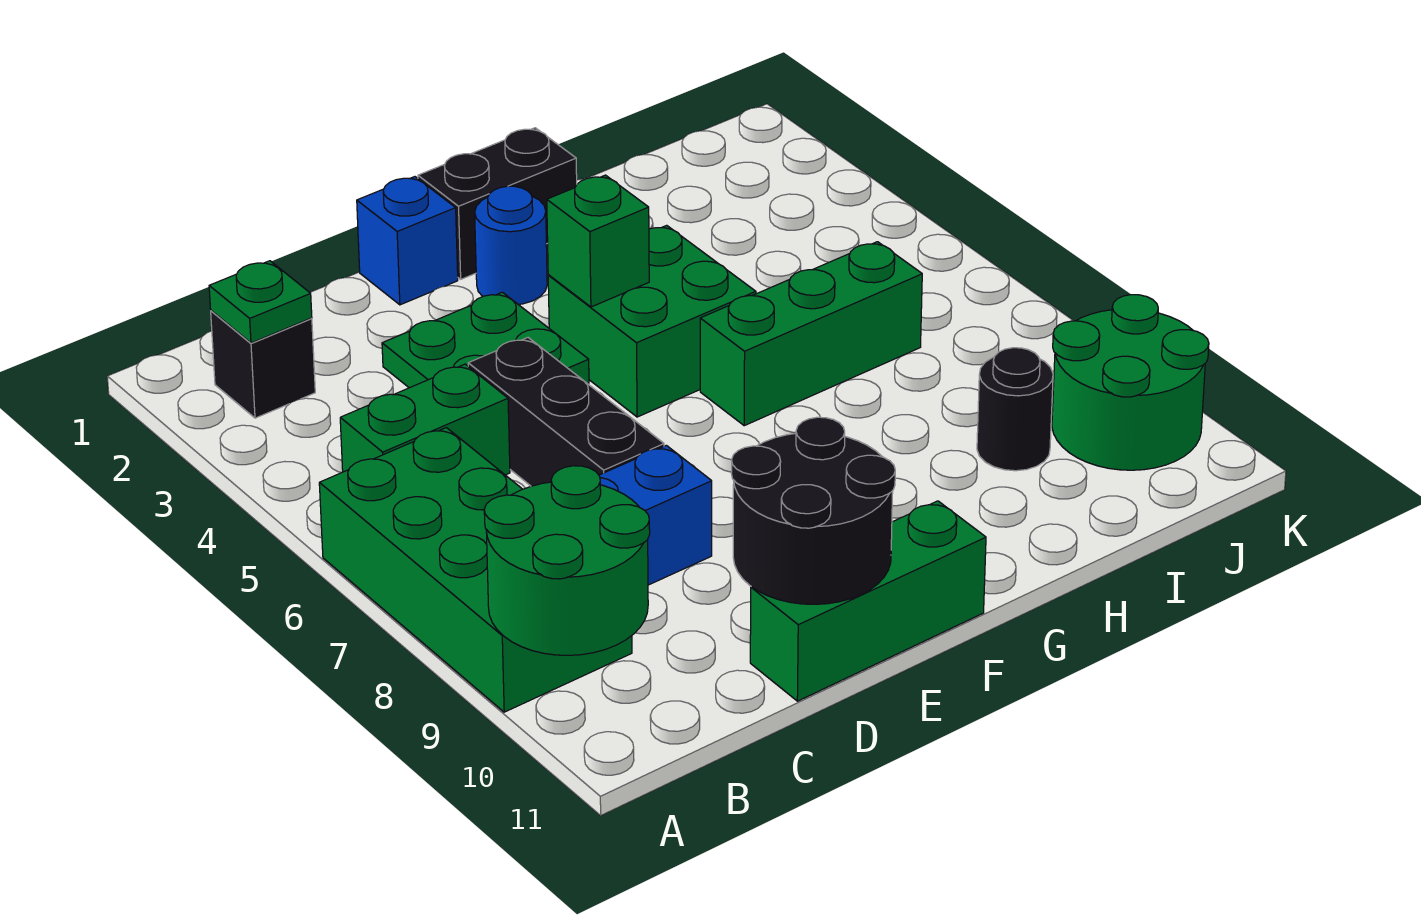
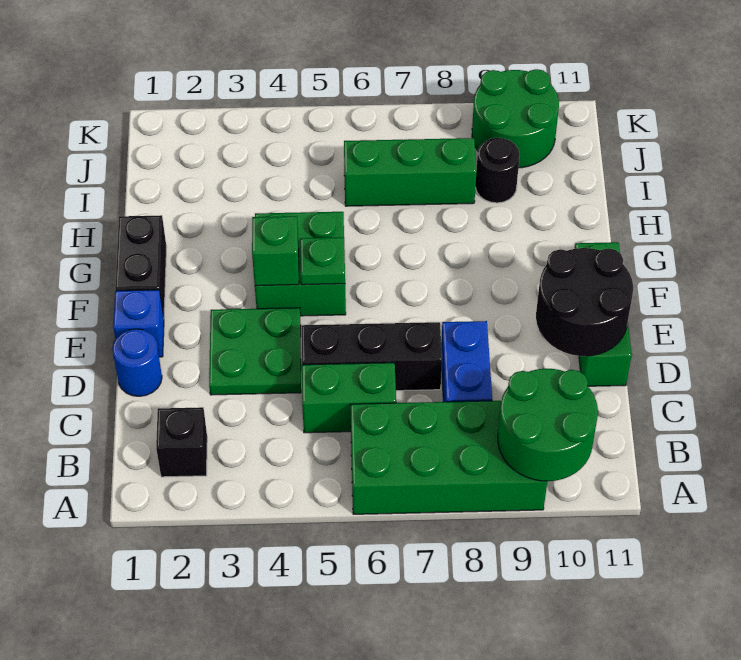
green plate B2 level 2 -> green plate F5 level 2
green brick B5:C5 level 1 -> green brick C5:C6 level 1
blue round brick F2 level 1 -> blue round brick D1 level 1
green brick G6:I6 level 1 -> green brick I6:I8 level 1

